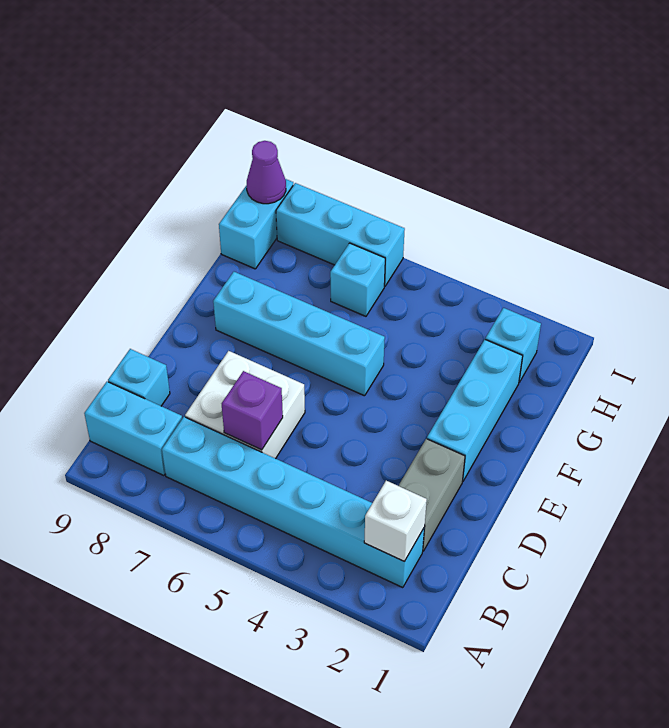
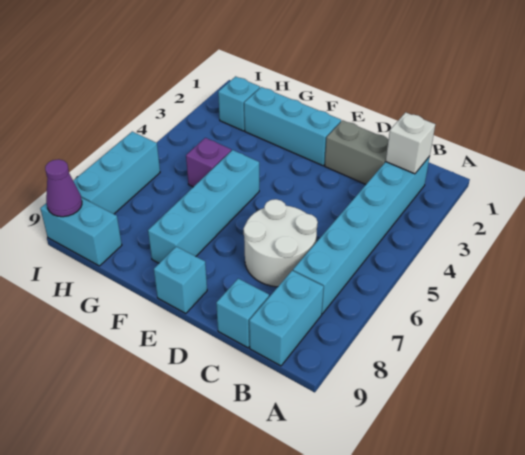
white brick C6:D7 level 1 -> white round brick C6:D7 level 1
purple brick C6 level 2 -> purple brick G5 level 1
cyan brick H6 level 1 -> cyan brick E9 level 1

